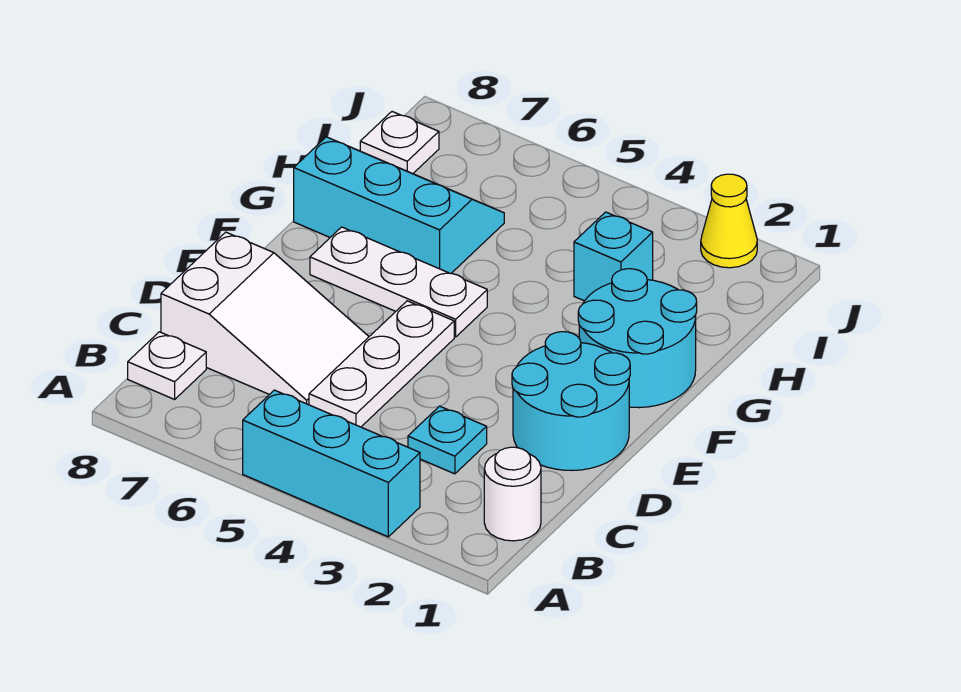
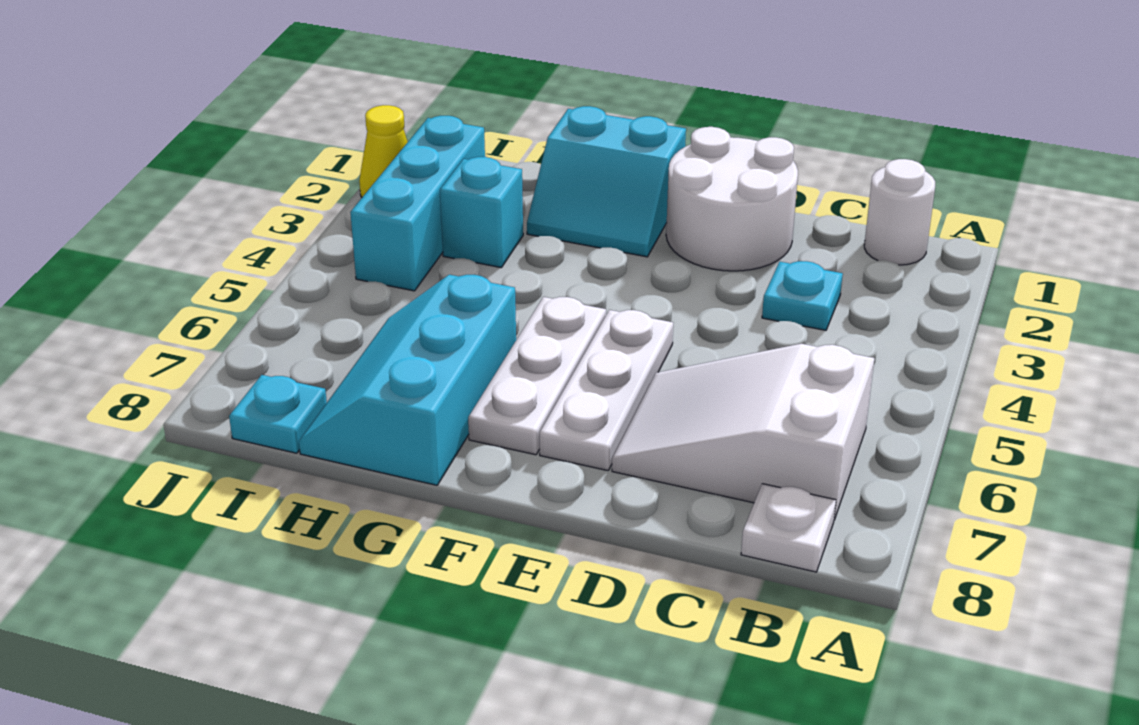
cyan brick A3:A5 level 1 -> cyan brick I2:I4 level 1
white plate C5:E5 level 1 -> white plate E5:E7 level 1
white slope C6:D8 level 1 top 8 -> white slope B6:D7 level 1 top B
cyan round brick D1:E2 level 1 -> white round brick D1:E2 level 1
cyan round brick F1:G2 level 1 -> cyan slope F1:G2 level 1 top 1
white plate I8 level 1 -> cyan plate I8 level 1

